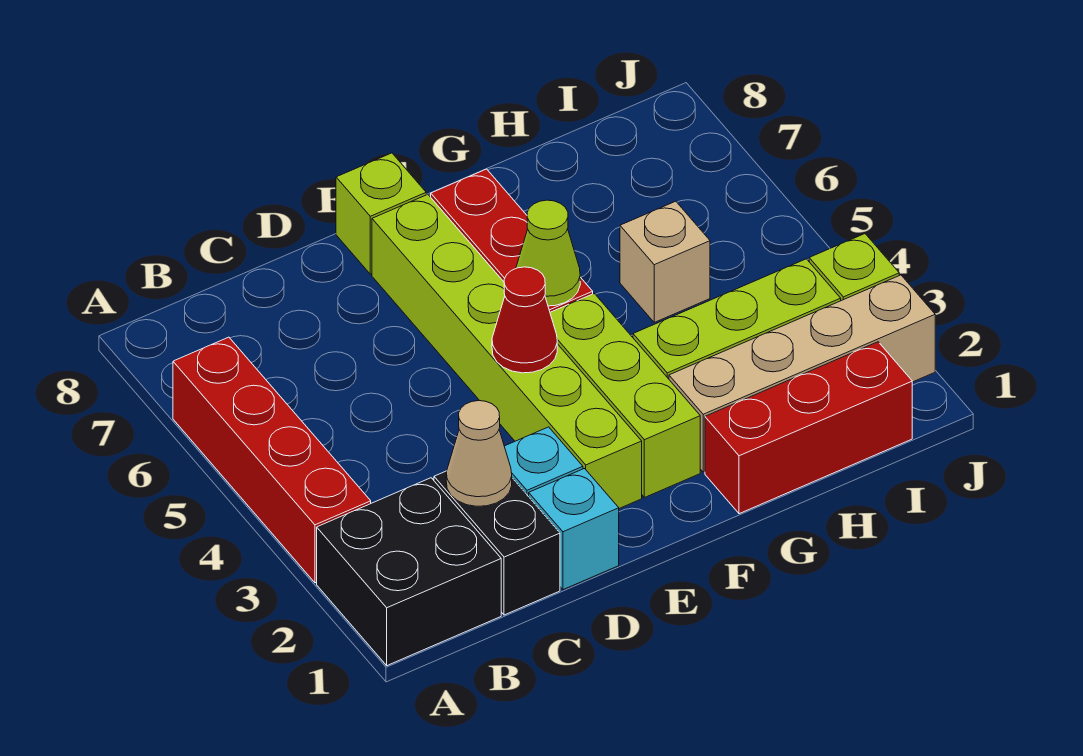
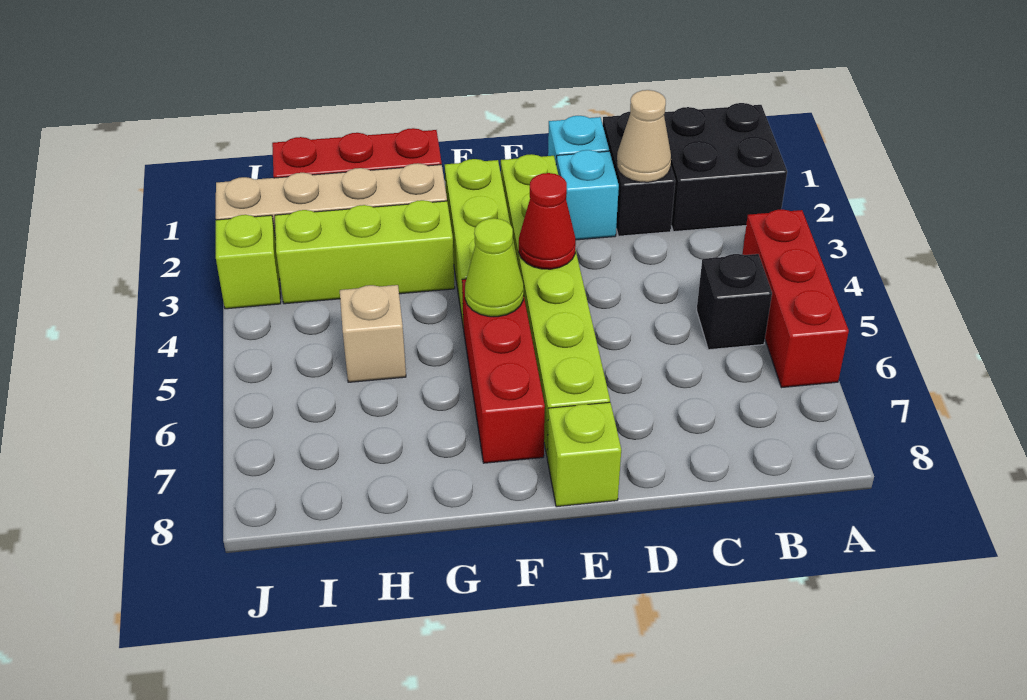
red brick A3:A6 level 1 -> red brick A4:A6 level 1
none -> black brick B5 level 1

